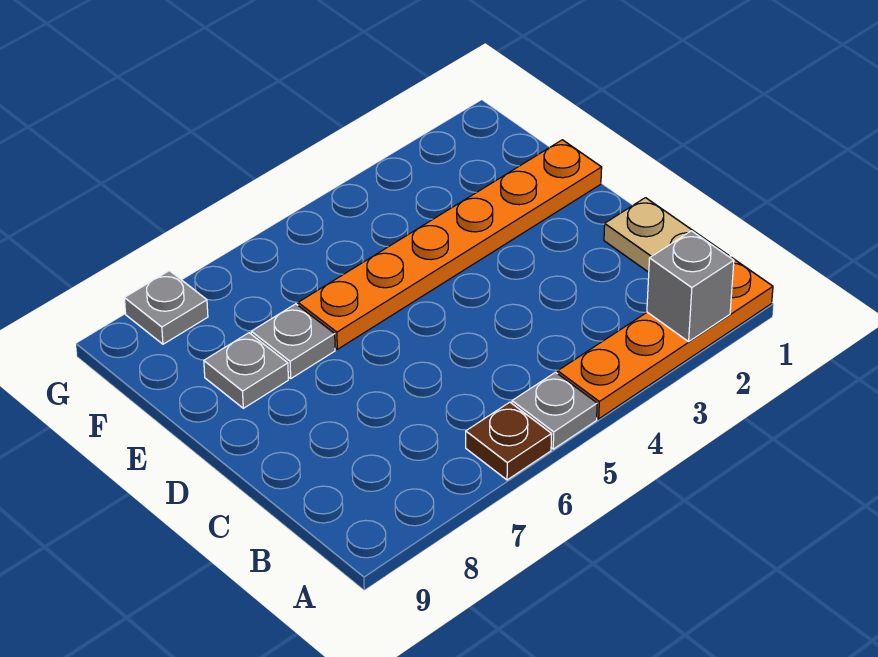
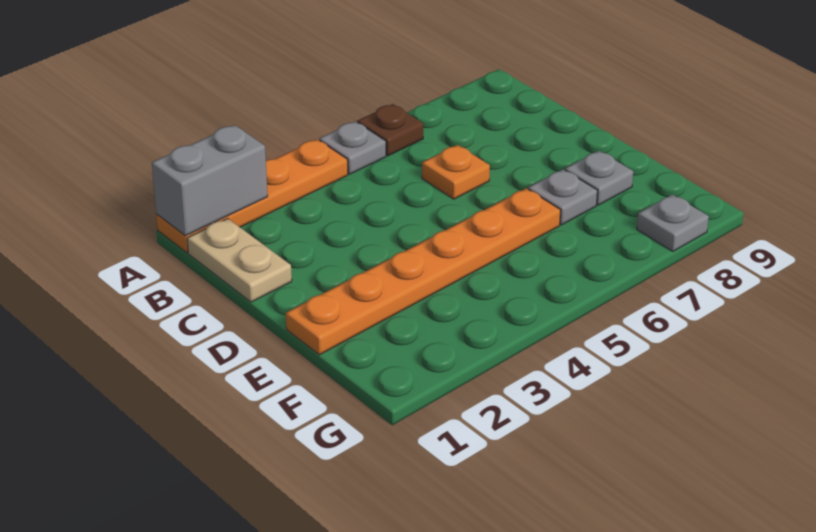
grey brick A2 level 2 -> grey brick A1:A2 level 2
none -> orange plate C6 level 1

